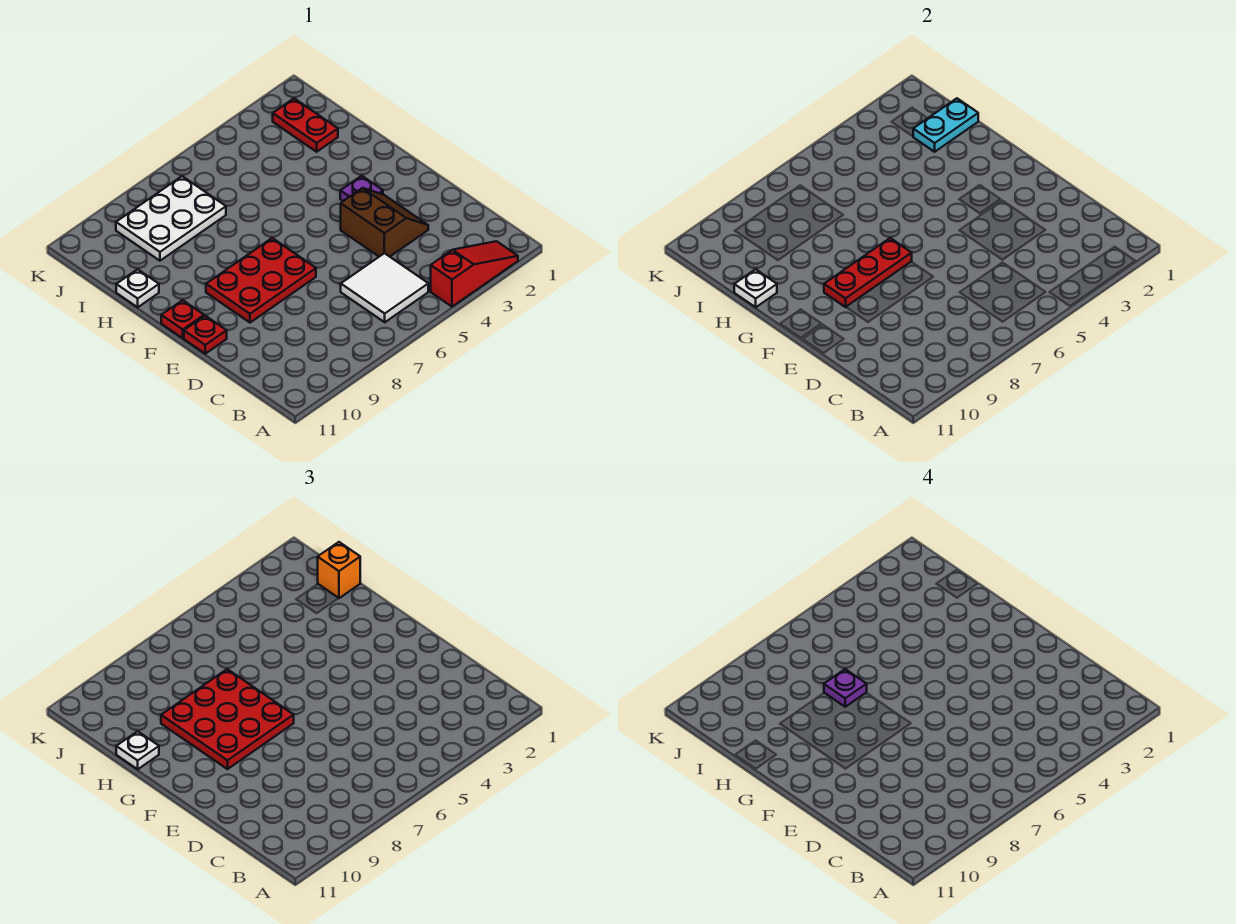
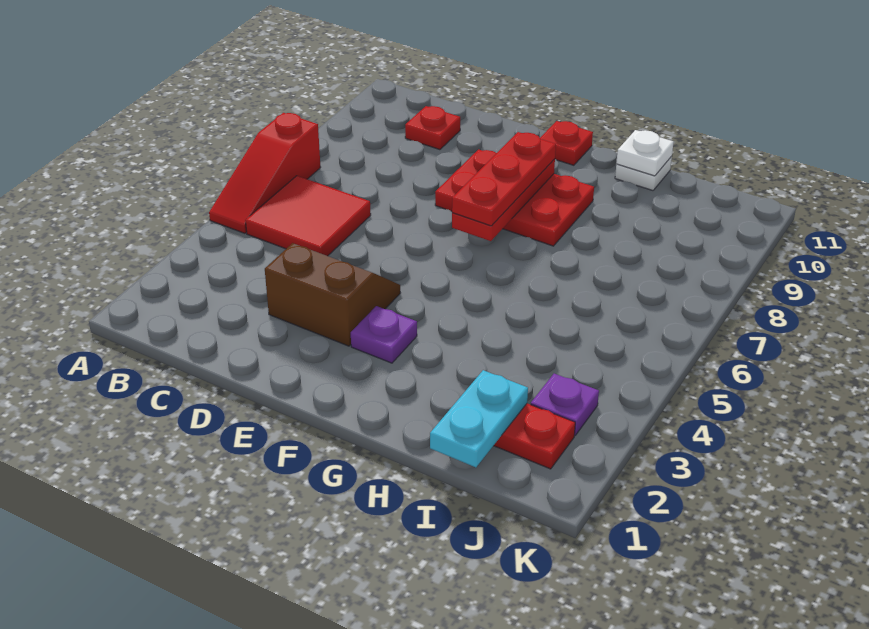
red slope A2:A4 level 1 top 4 -> red slope A5:A7 level 1 top 7
white tile B5:C6 level 1 -> red tile B5:C6 level 1
brown slope D3:E4 level 1 top 4 -> brown slope D3:E4 level 1 top 3
red plate E7:F9 level 1 -> red plate E8:G9 level 1
red plate E11 level 1 -> red plate C10 level 1
red plate F7:H9 level 3 -> red plate F7:F9 level 3
purple plate H7 level 4 -> purple plate J3 level 1
white plate H11 level 3 -> none
orange brick I1 level 3 -> none
white plate I7:J9 level 1 -> none

